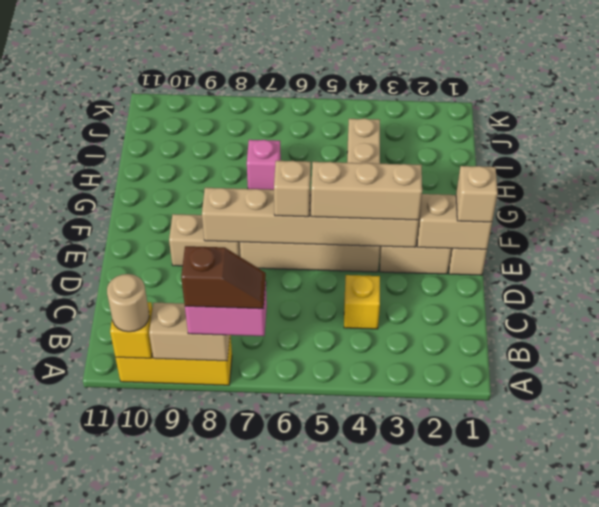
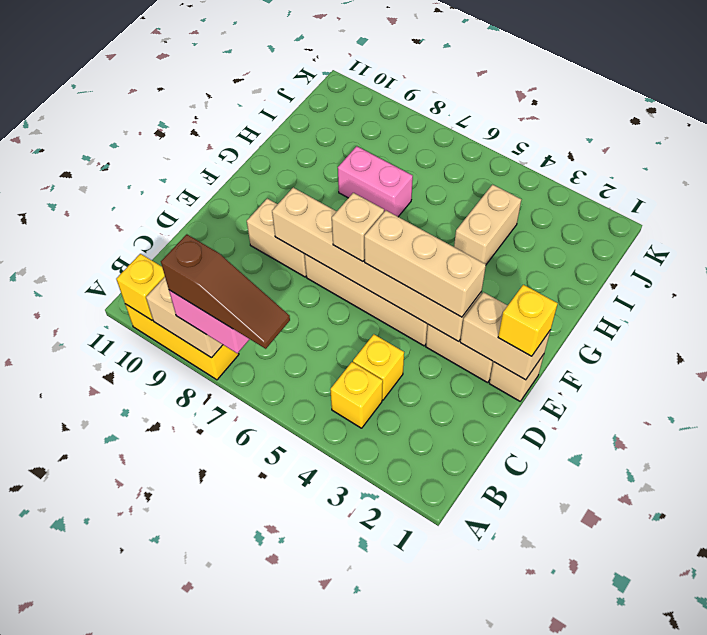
brown slope A7:A8 level 4 top 8 -> brown slope A6:A8 level 4 top 8
tan round brick A10 level 3 -> none
none -> yellow brick B4 level 1
tan brick E1 level 3 -> yellow brick E1 level 3
pink brick H7 level 1 -> pink brick H7:H8 level 1

